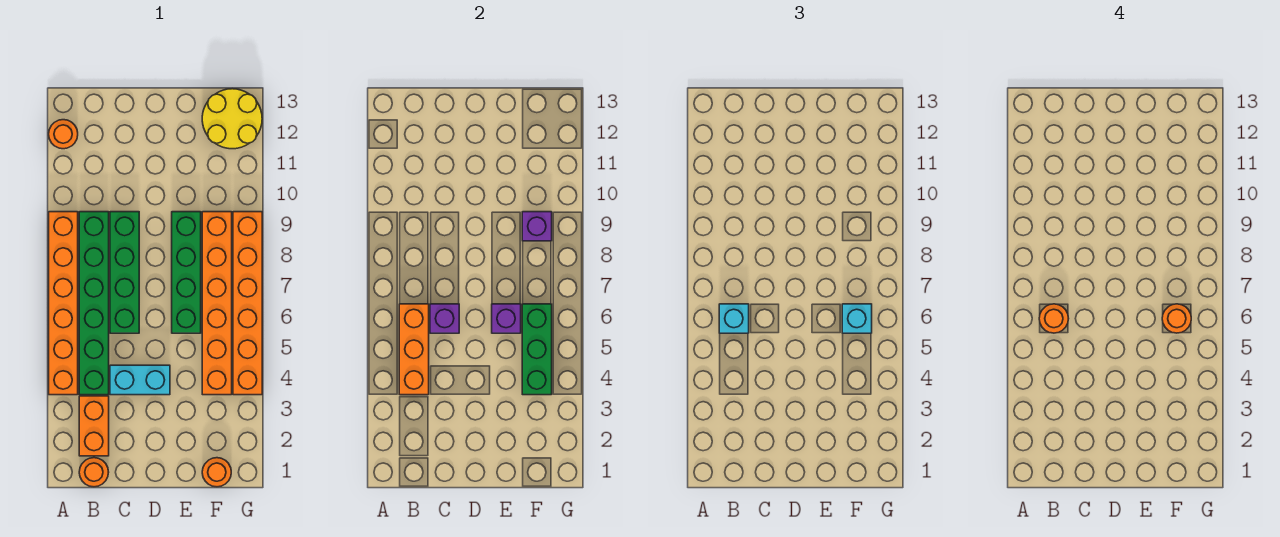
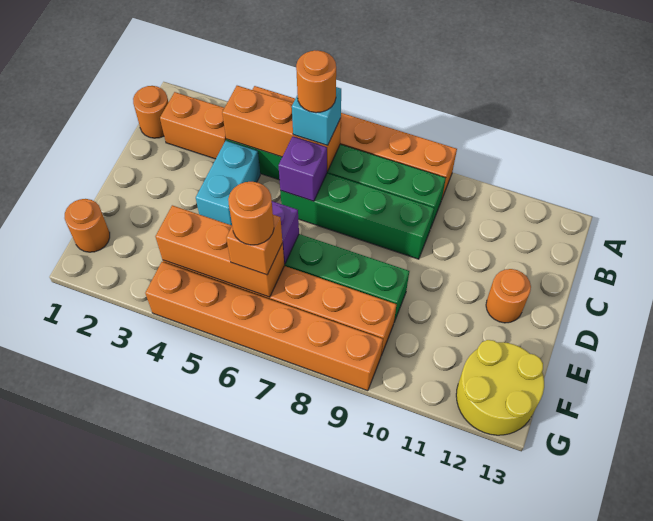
orange round brick A12 level 1 -> orange round brick D12 level 1
green brick F4:F6 level 2 -> orange brick F4:F6 level 2
cyan brick F6 level 3 -> orange brick F6 level 3
purple brick F9 level 2 -> none

